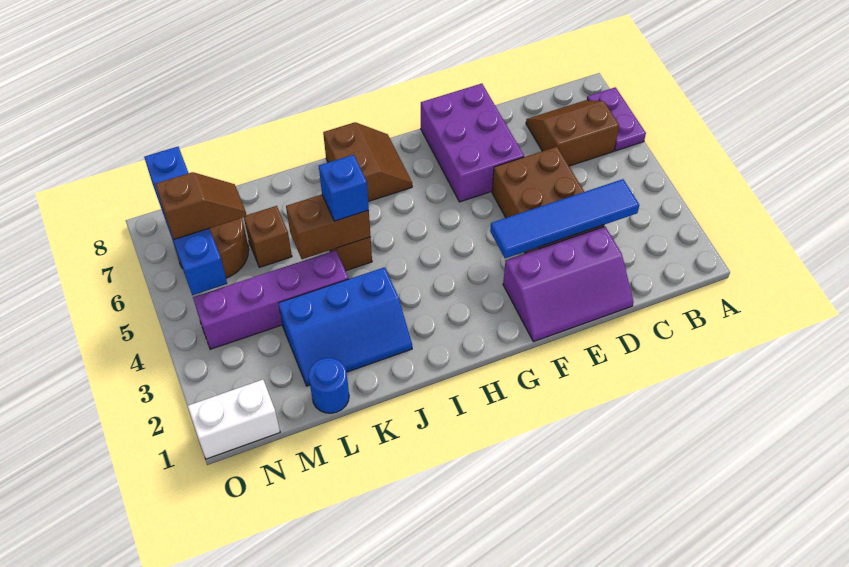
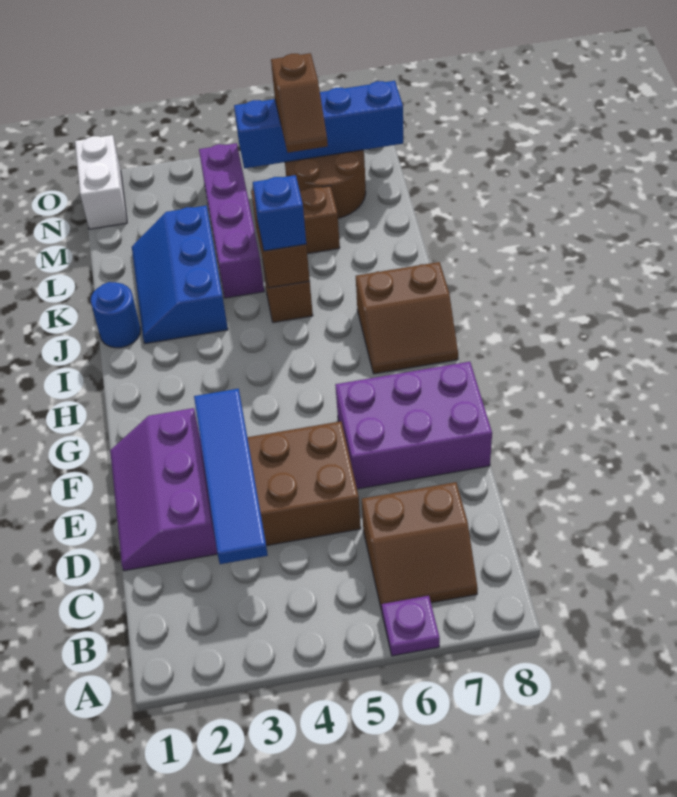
purple plate A6:A7 level 1 -> purple plate A6 level 1
brown slope B6:C7 level 1 top 6 -> brown slope B6:C7 level 1 top C
blue round brick L1 level 1 -> blue round brick J1 level 1

